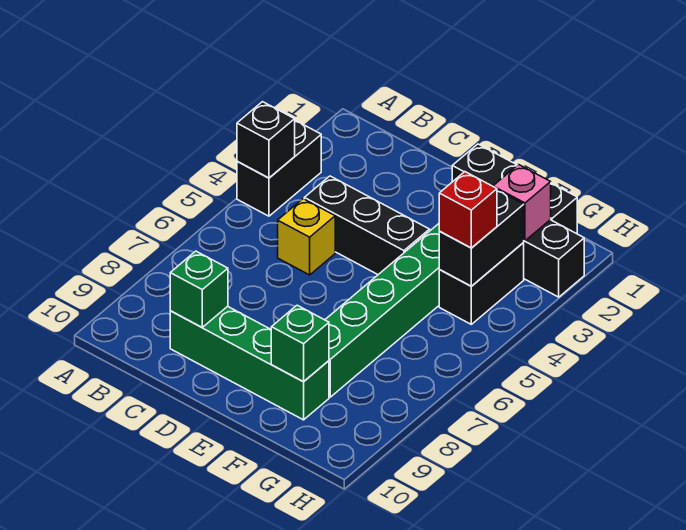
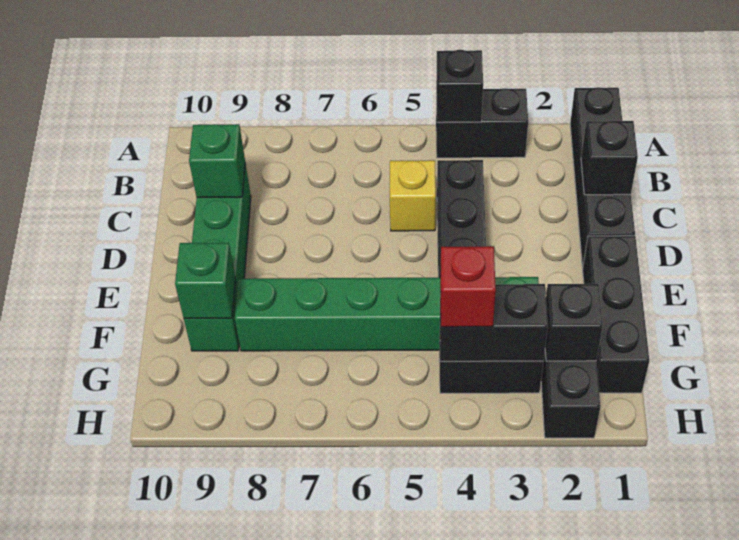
none -> black brick A1:D1 level 1
none -> black brick C1 level 2
pink brick G2 level 2 -> black brick G2 level 2

